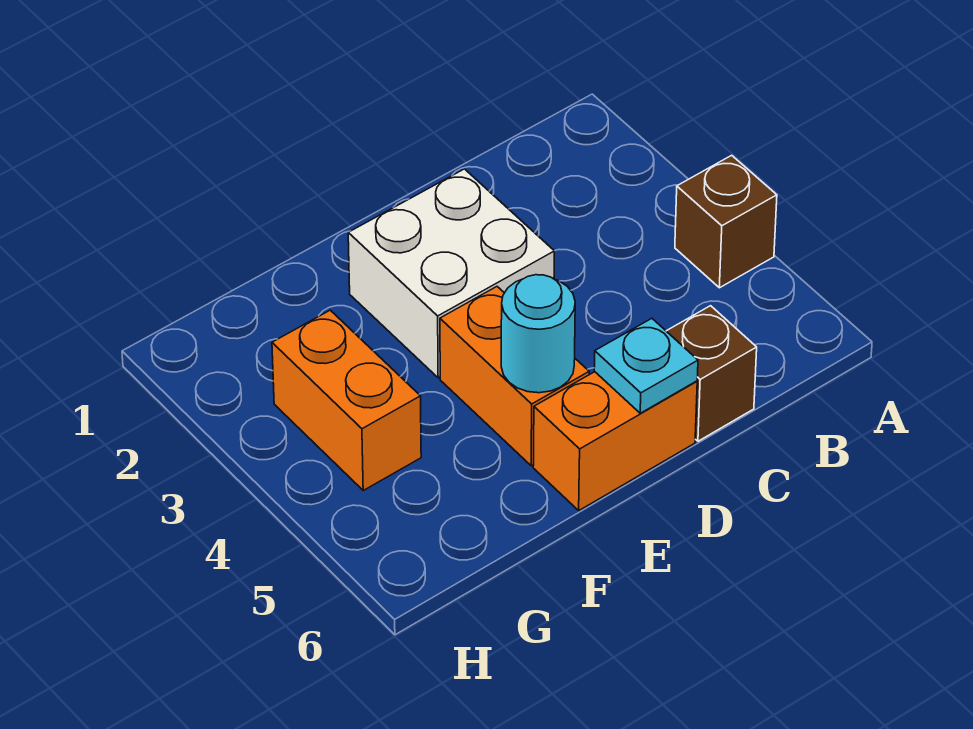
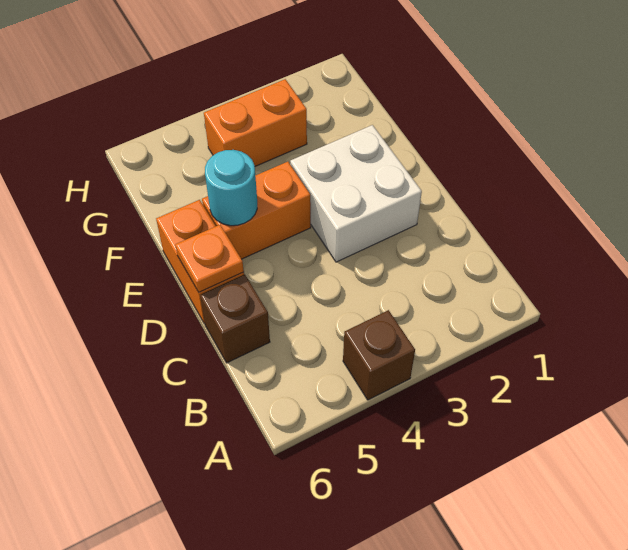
cyan plate D6 level 2 -> orange plate D6 level 2

